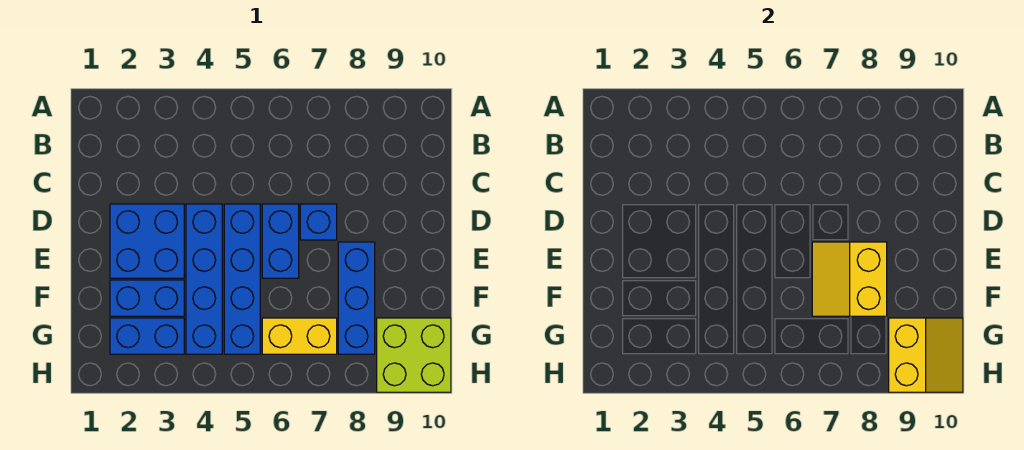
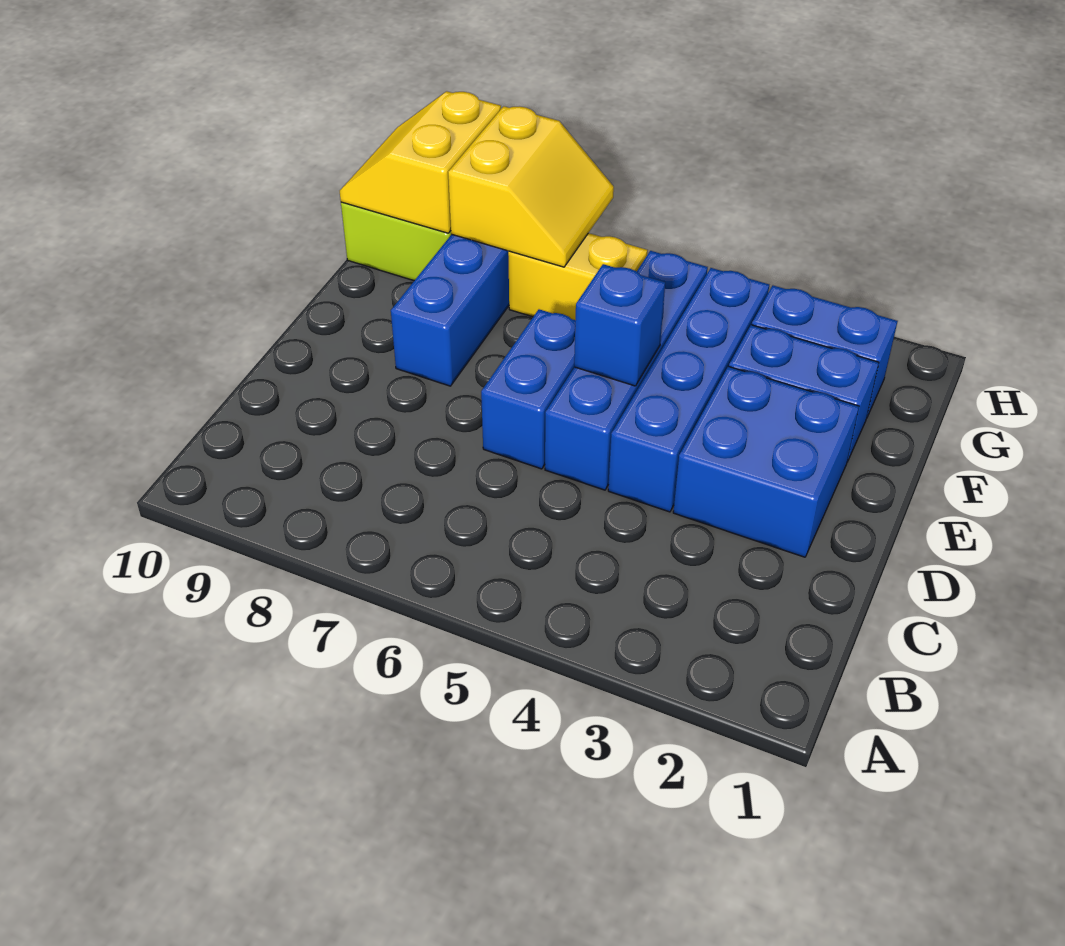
blue brick D7 level 1 -> blue brick E5 level 2
yellow slope E7:F8 level 2 top 8 -> yellow slope G7:H8 level 2 top 8

